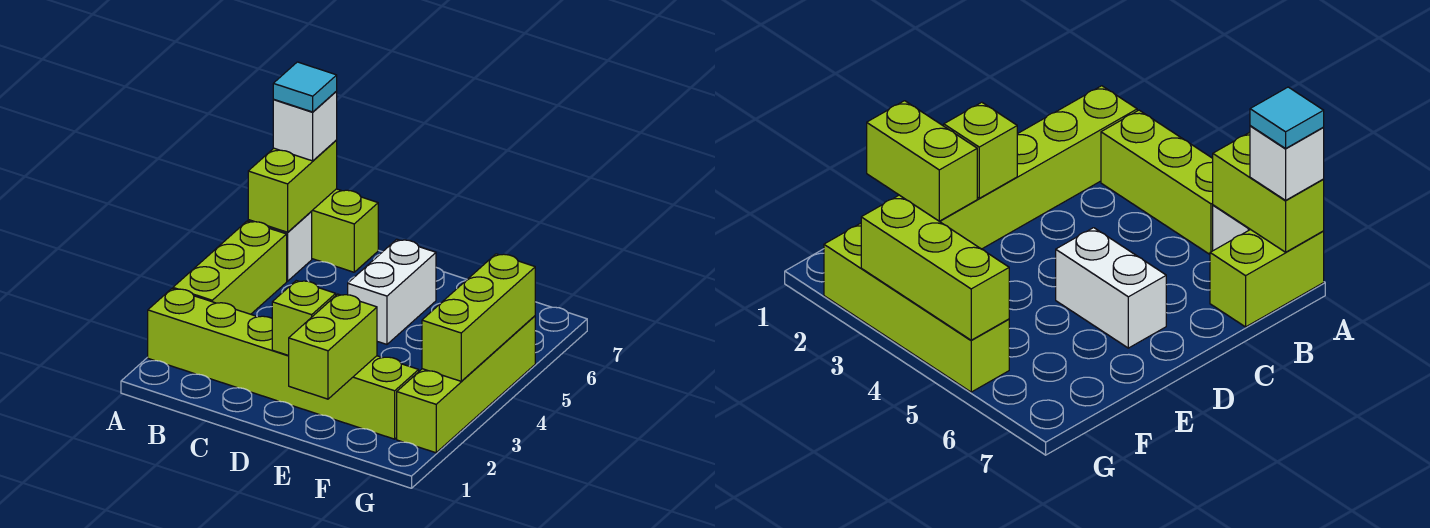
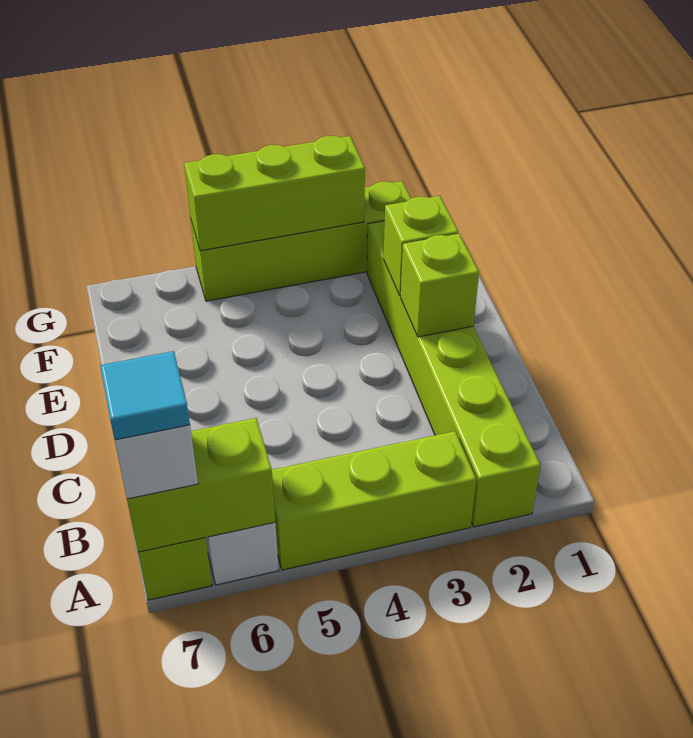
white brick D5:D6 level 1 -> none
lime brick E1:E2 level 2 -> lime brick E2 level 2

